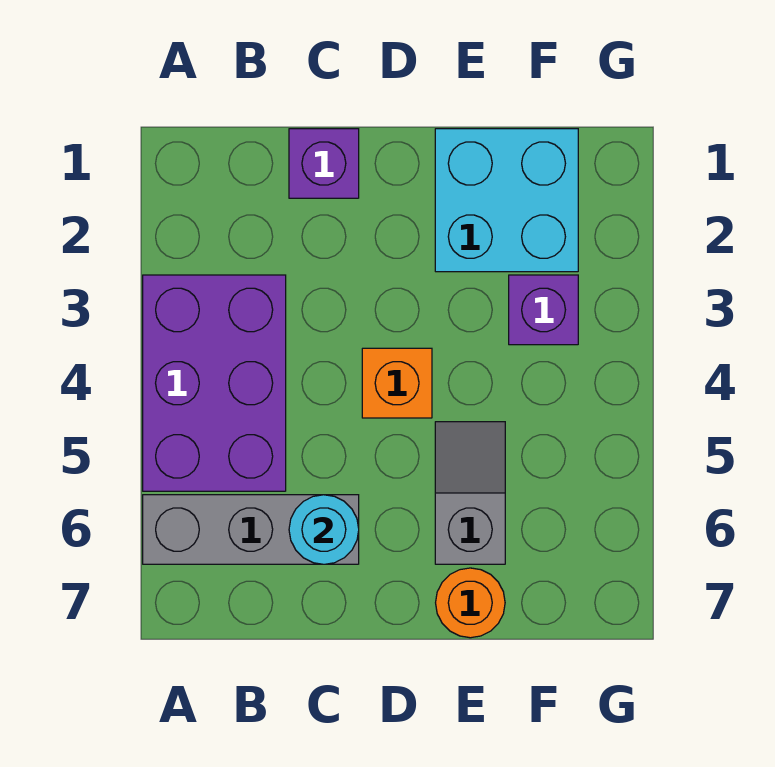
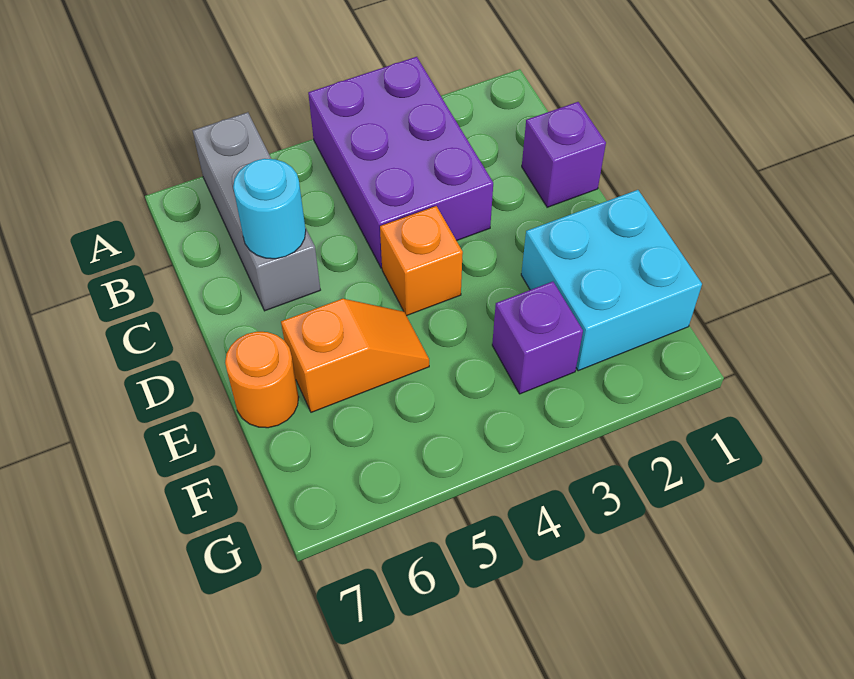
purple brick A3:B5 level 1 -> purple brick A3:C4 level 1
grey slope E5:E6 level 1 top 6 -> orange slope E5:E6 level 1 top 6

